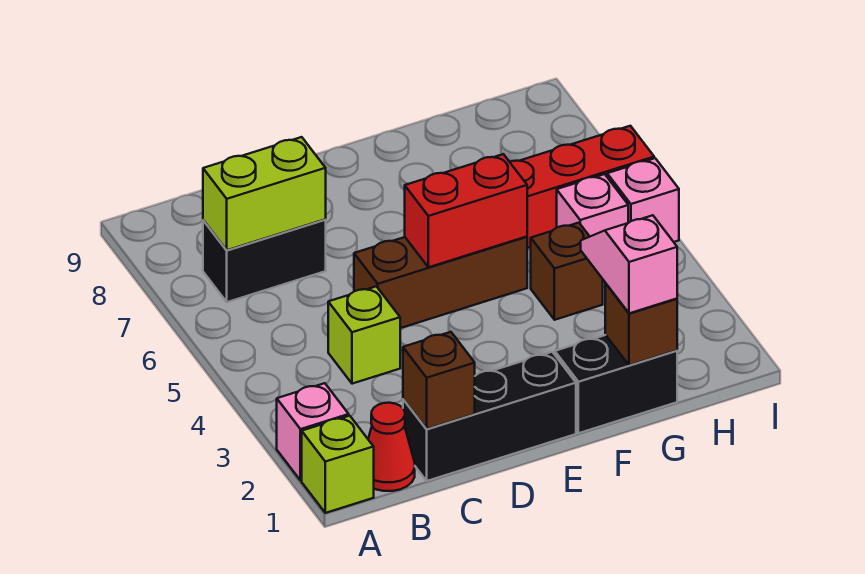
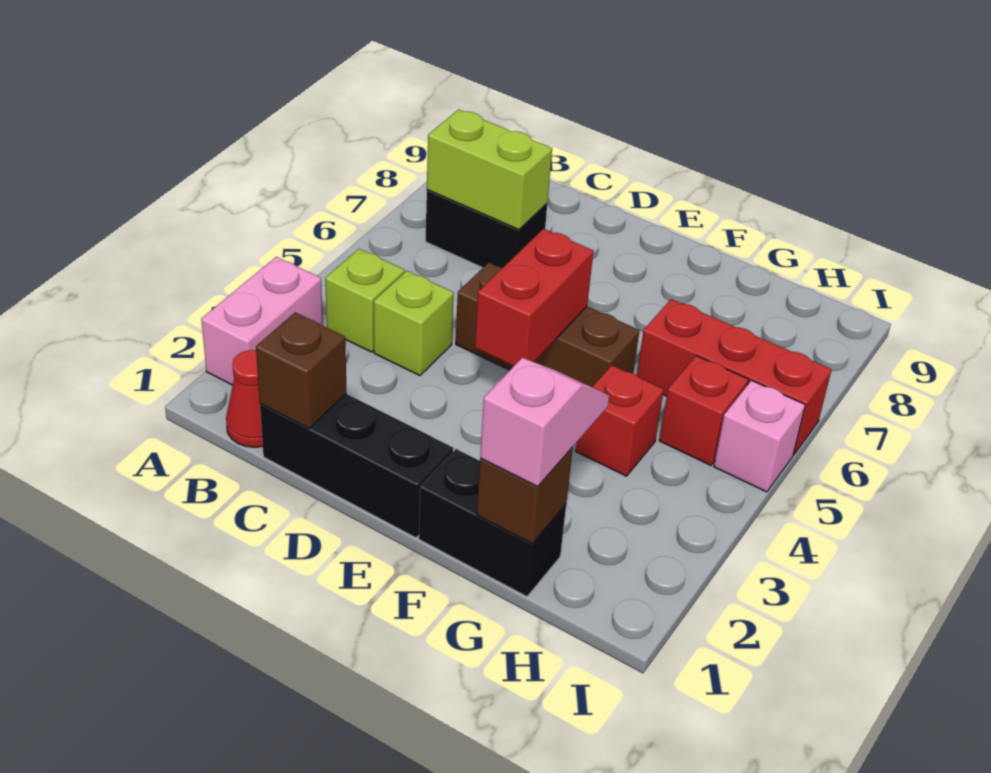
lime brick A1 level 1 -> lime brick B4 level 1
pink brick A2 level 1 -> pink brick A2:A3 level 1
red brick E5:F5 level 2 -> red brick E4:E5 level 2
brown brick G4 level 1 -> red brick G4 level 1
pink brick H5 level 1 -> red brick H5 level 1

